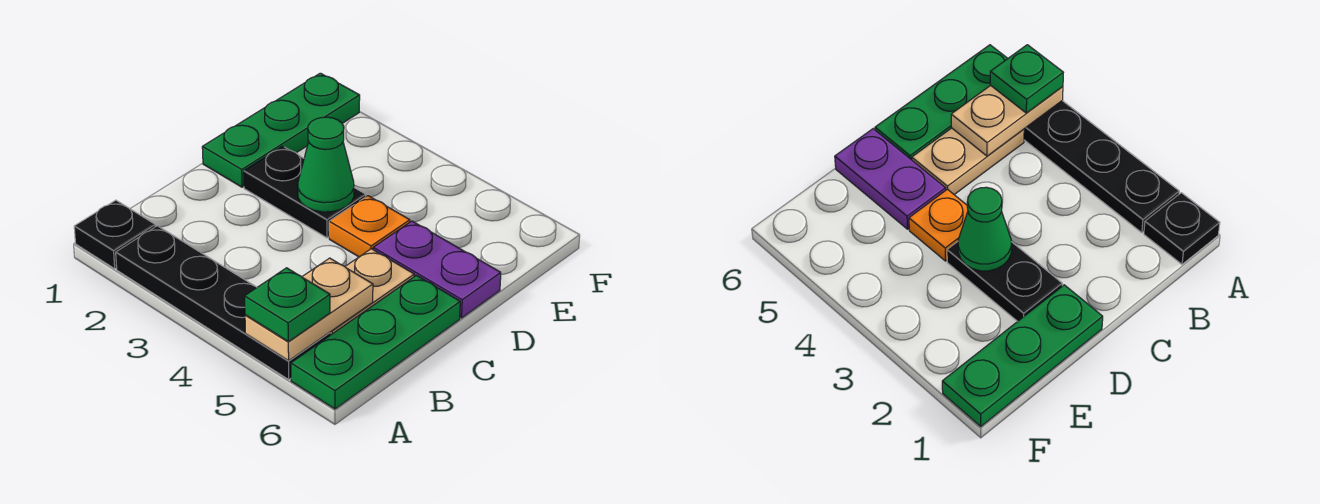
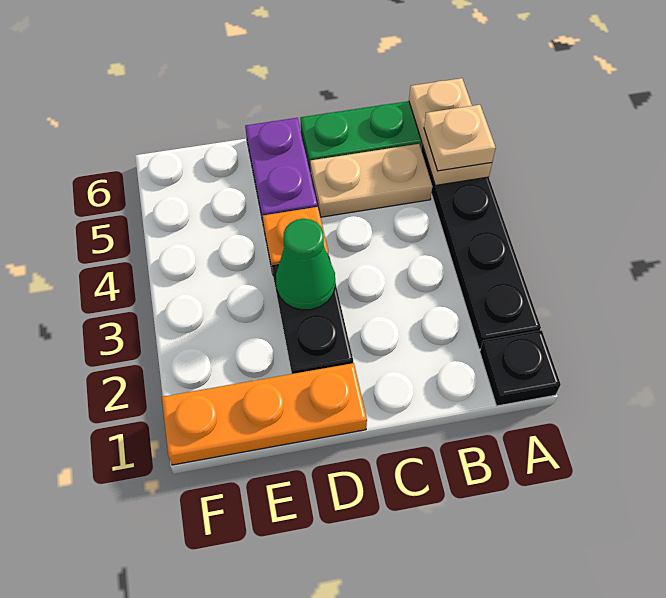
tan plate A5:B5 level 2 -> tan plate A5:A6 level 2
green plate A5 level 3 -> tan plate A5 level 3
green plate D1:F1 level 1 -> orange plate D1:F1 level 1

